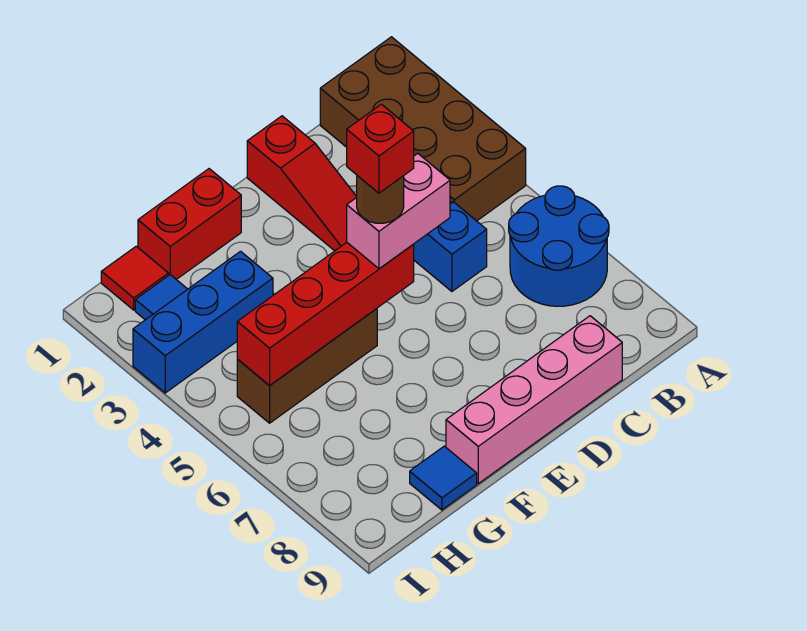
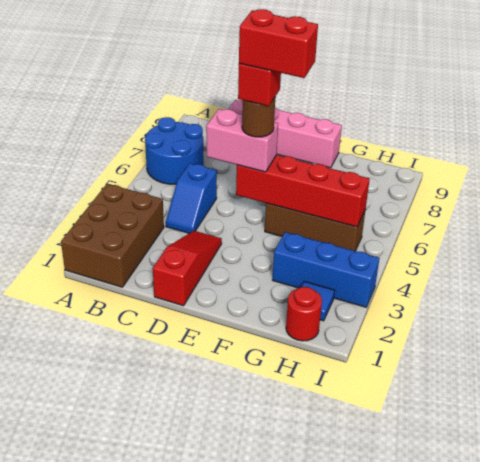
brown brick A1:B4 level 1 -> brown brick A1:B3 level 1
red brick F1:G1 level 1 -> red brick E5:F5 level 6
blue tile G9 level 1 -> none
red tile H1 level 1 -> red round brick H1 level 1

